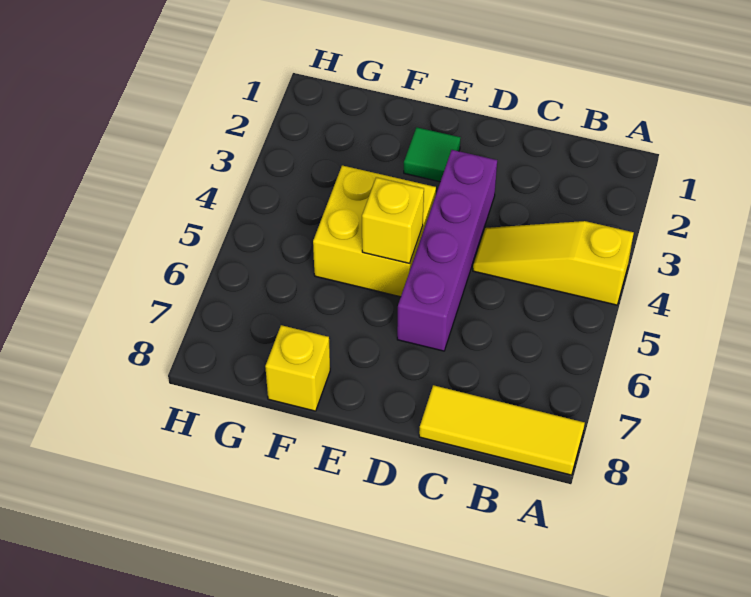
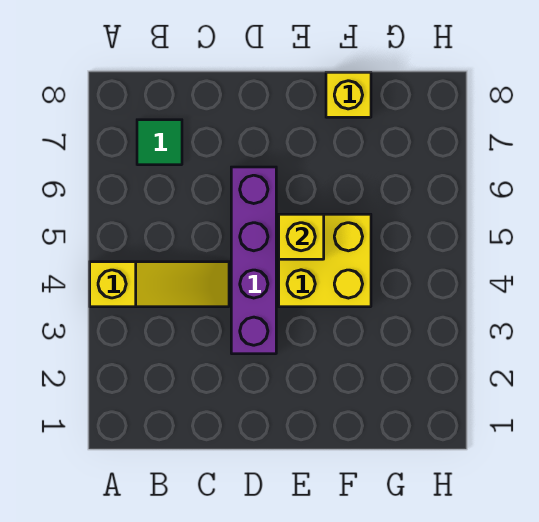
yellow tile A8:C8 level 1 -> none
green tile E2 level 1 -> green tile B7 level 1

